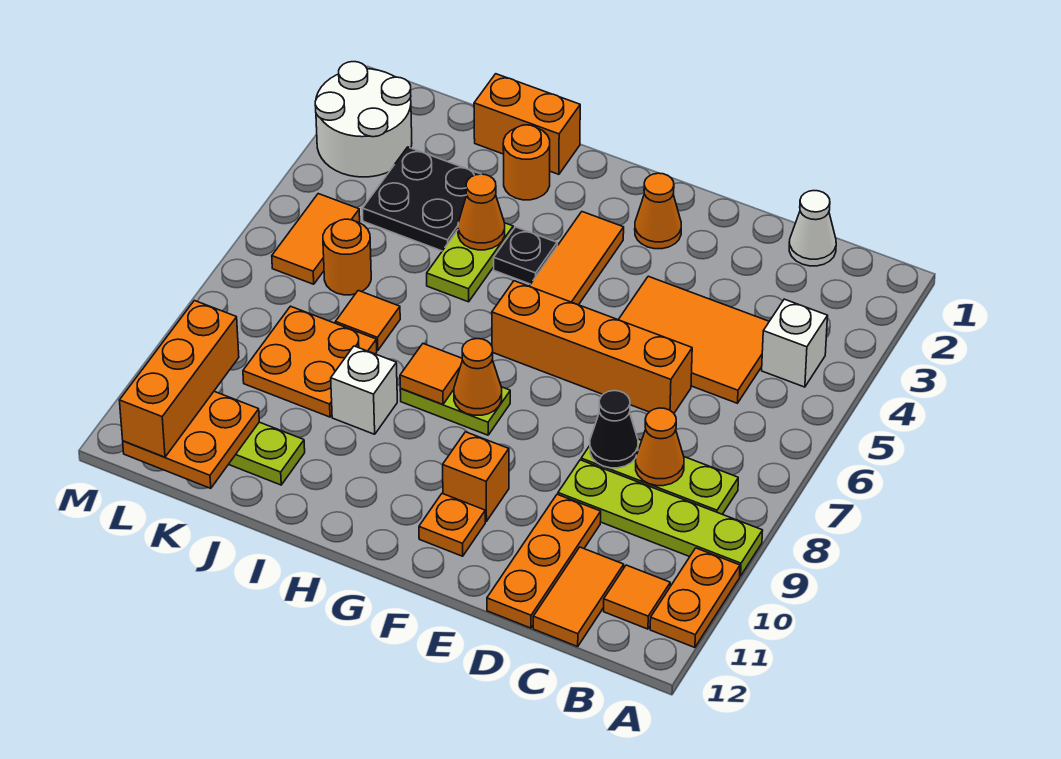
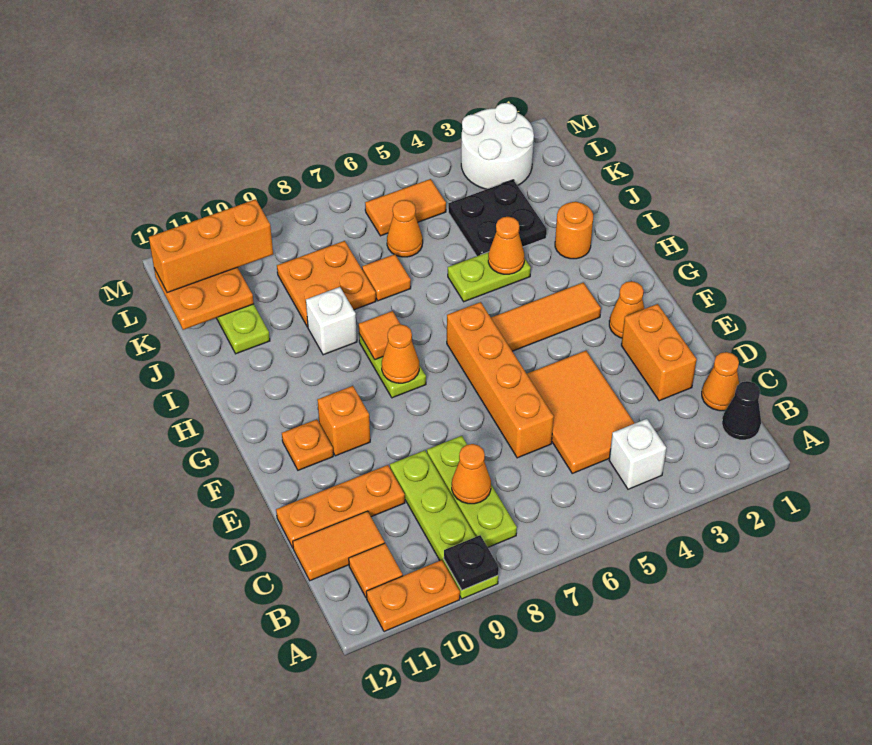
white cone C1 level 1 -> orange cone C1 level 1
black cone D8 level 2 -> black cone B1 level 1
black plate H4 level 1 -> black plate A9 level 2
orange brick I1:J1 level 1 -> orange brick D2:E2 level 1
orange round brick K6 level 1 -> orange cone K6 level 1

